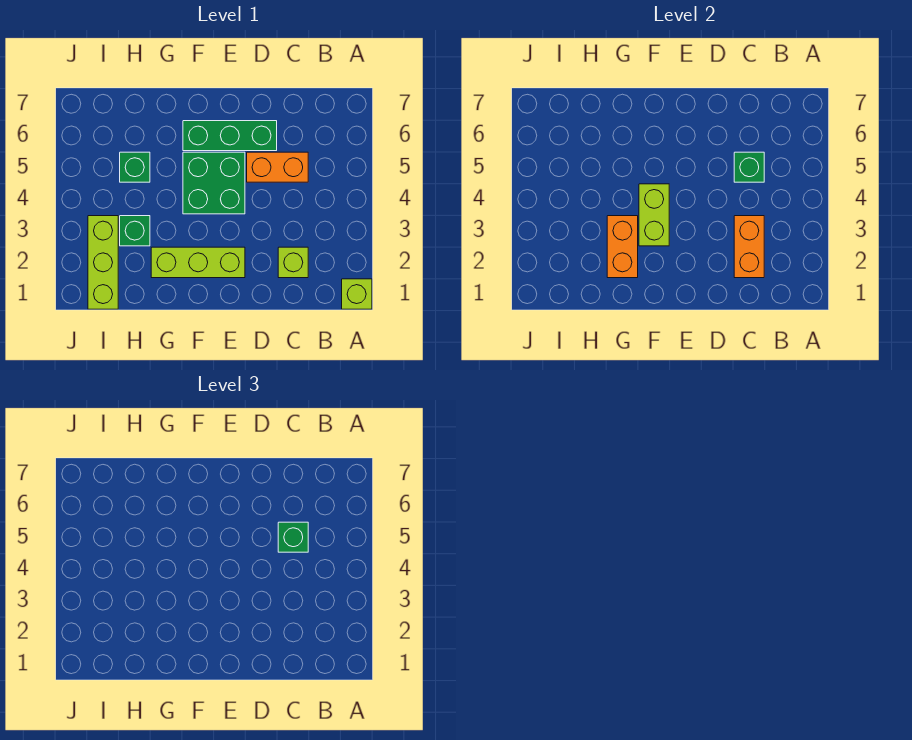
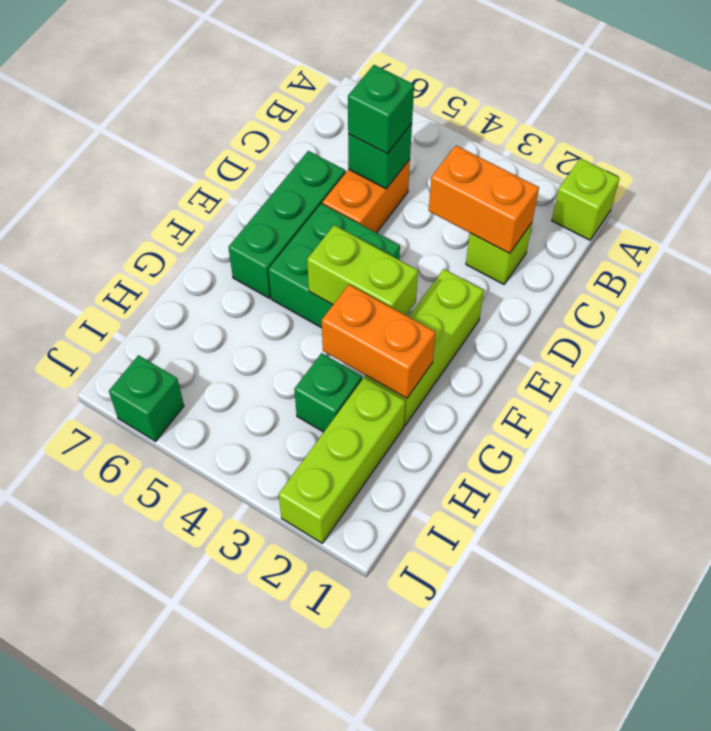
green brick H5 level 1 -> green brick J6 level 1
lime brick I1:I3 level 1 -> lime brick H2:J2 level 1

